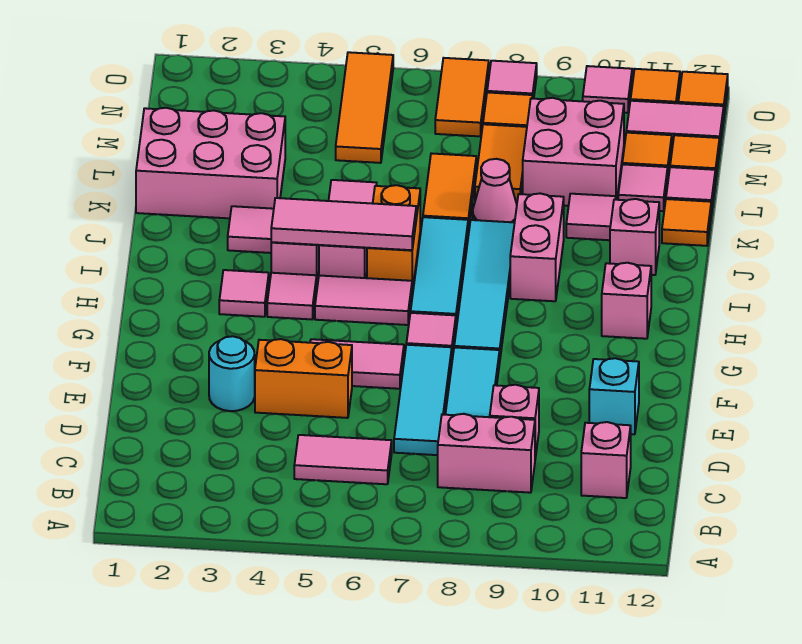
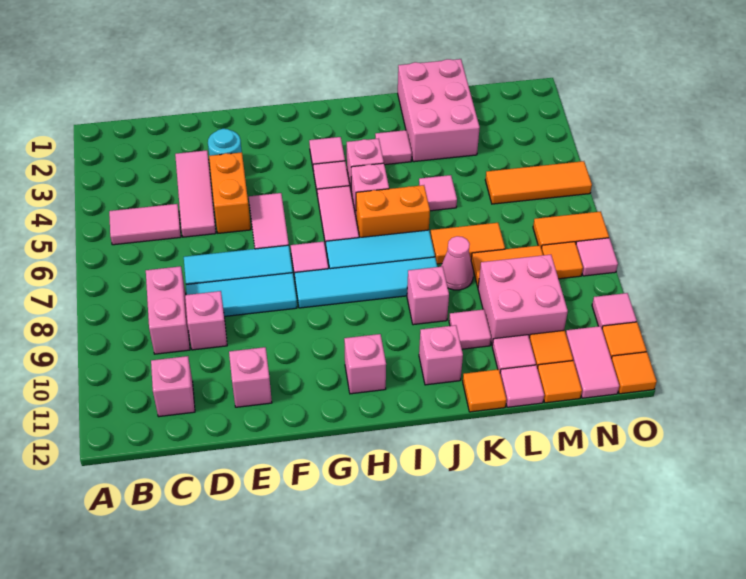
pink tile C5:C6 level 1 -> pink tile B5:C5 level 1
cyan brick E11 level 1 -> pink brick E11 level 1
pink tile I4:I6 level 2 -> pink tile D3:D5 level 1
pink brick I9:J9 level 1 -> pink brick J9 level 1

